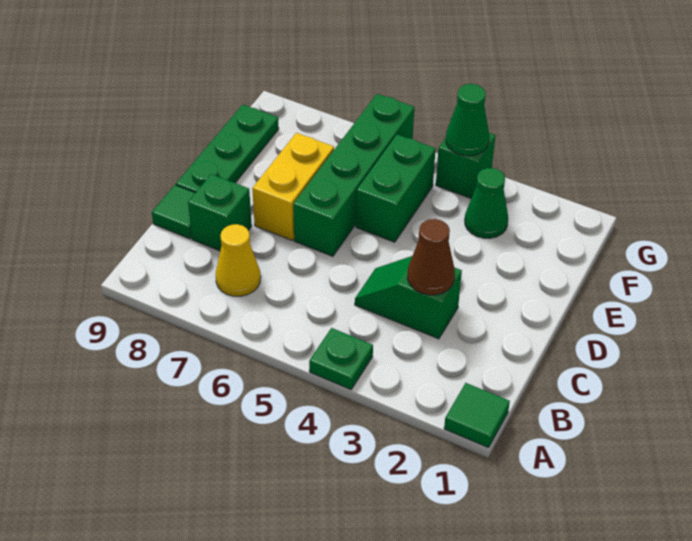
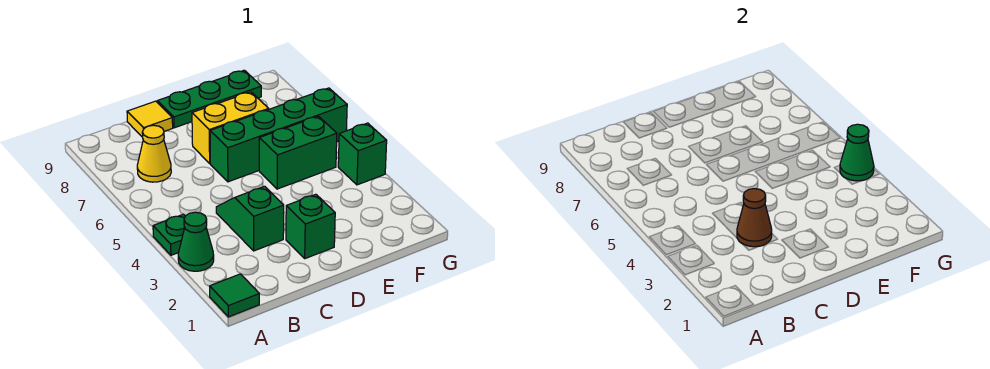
green brick C8 level 1 -> green brick D2 level 1
green tile C9 level 1 -> yellow tile C9 level 1
green cone F3 level 1 -> green cone A3 level 1

